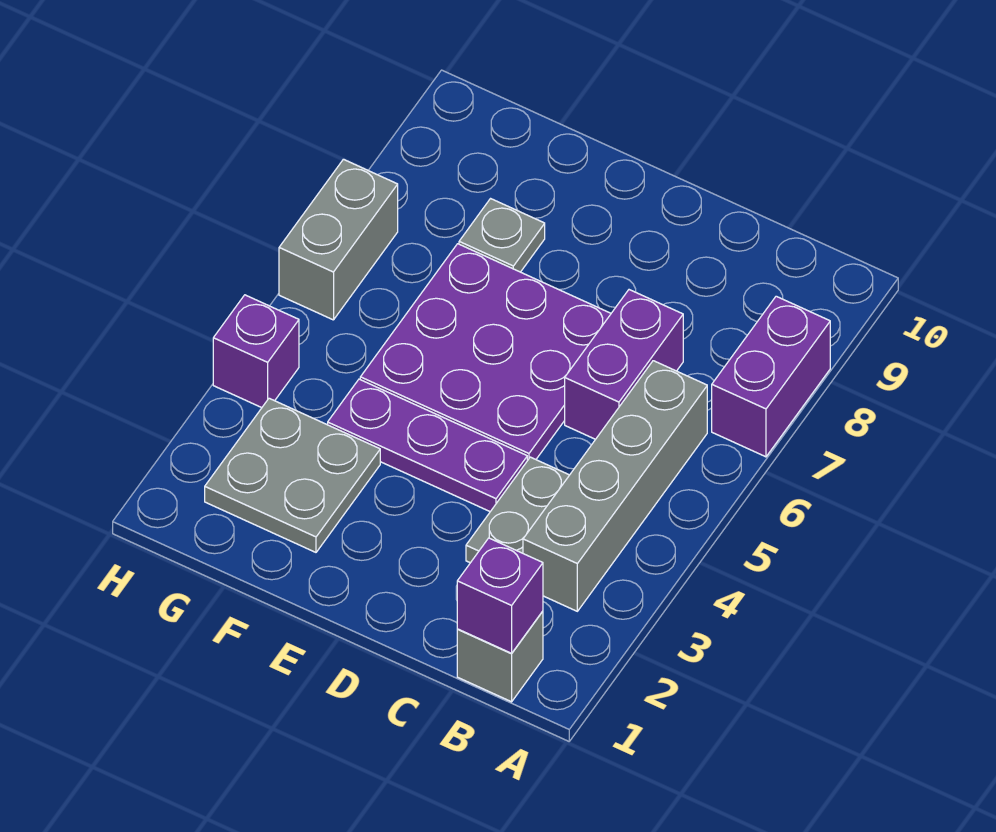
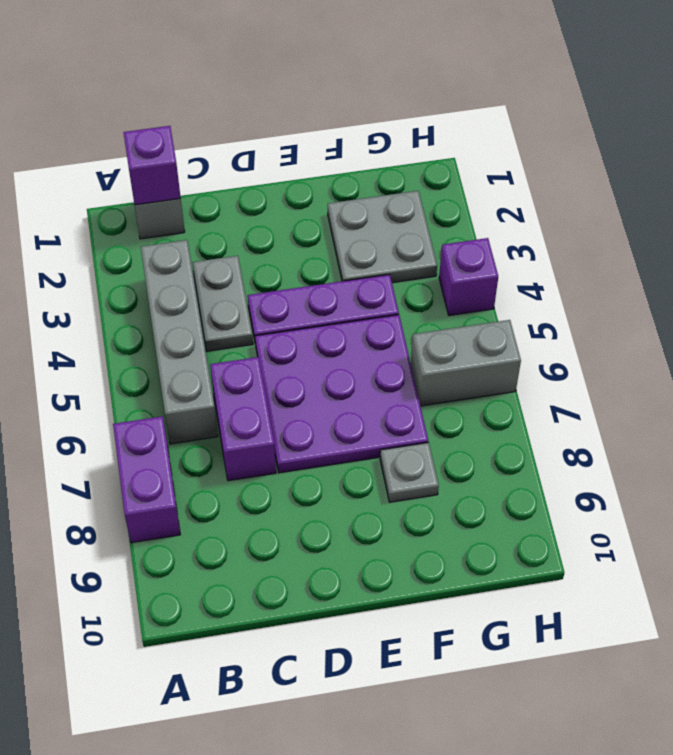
grey brick H6:H7 level 1 -> grey brick G6:H6 level 1

